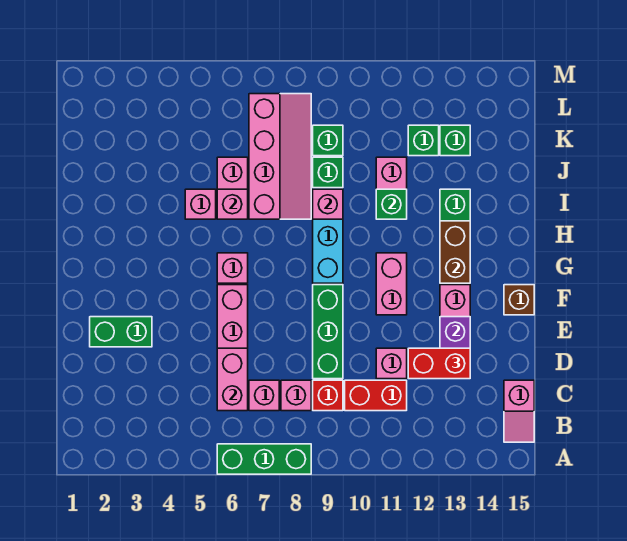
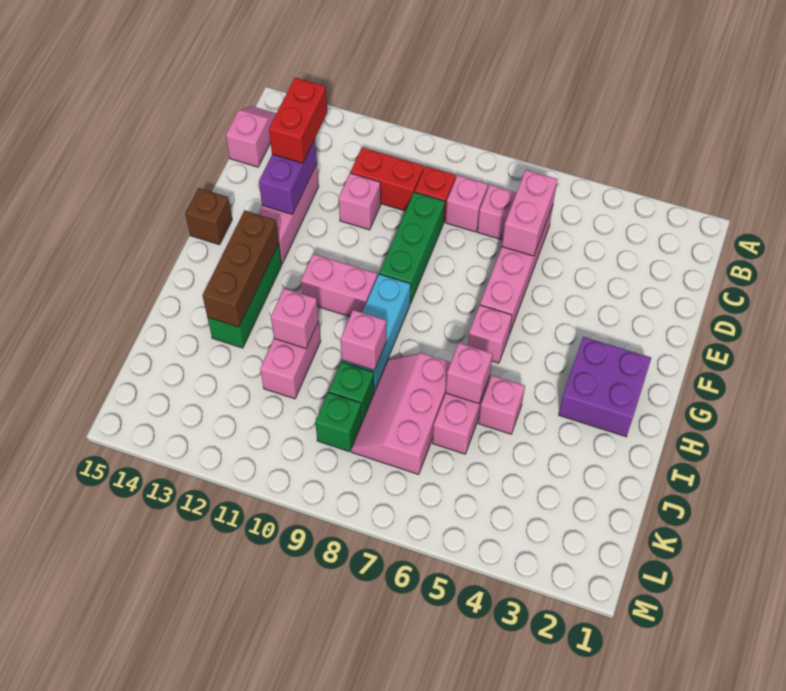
green brick A6:A8 level 1 -> none
red brick D12:D13 level 3 -> red brick C13:D13 level 3
green brick E2:E3 level 1 -> none
pink brick F11:G11 level 1 -> pink brick G10:G11 level 1
none -> purple brick G2:H3 level 1
brown brick G13:H13 level 2 -> brown brick G13:I13 level 2
pink slope I7:L8 level 1 top 7 -> pink slope I7:K8 level 1 top 7
green brick I11 level 2 -> pink brick I11 level 2
green brick K12 level 1 -> none
green brick K13 level 1 -> none

